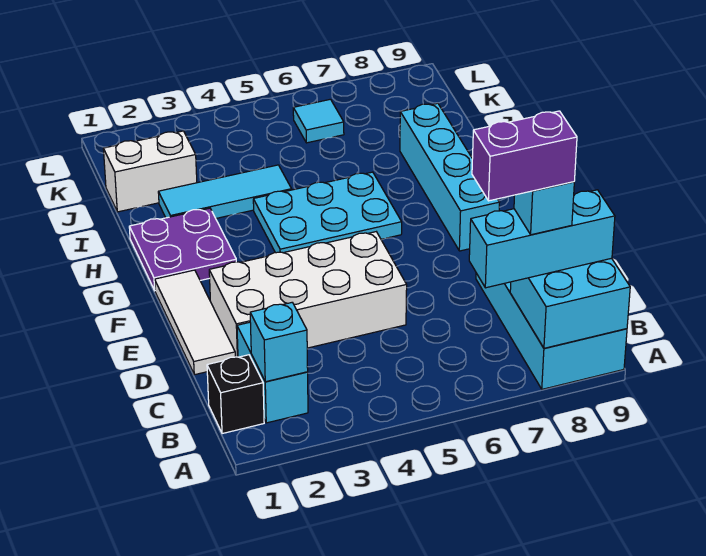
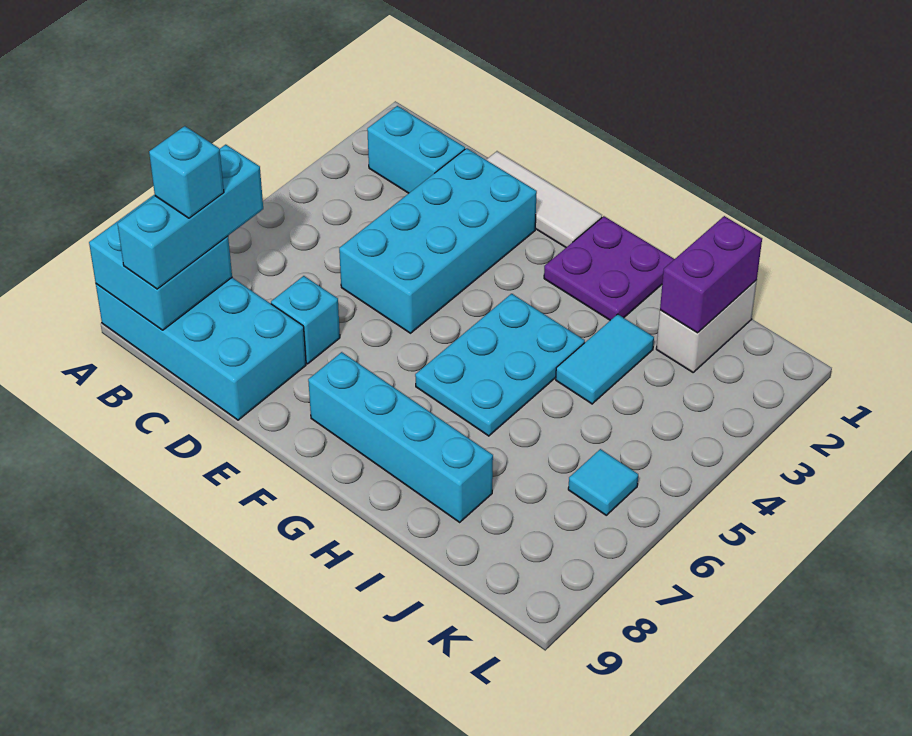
black brick B1 level 1 -> none
cyan brick B2 level 2 -> cyan brick D7 level 1
purple brick B7:B8 level 5 -> purple brick J1:J2 level 2
white brick D2:E5 level 1 -> cyan brick D2:E5 level 1
cyan tile I2:I4 level 1 -> cyan tile I3:I4 level 1

